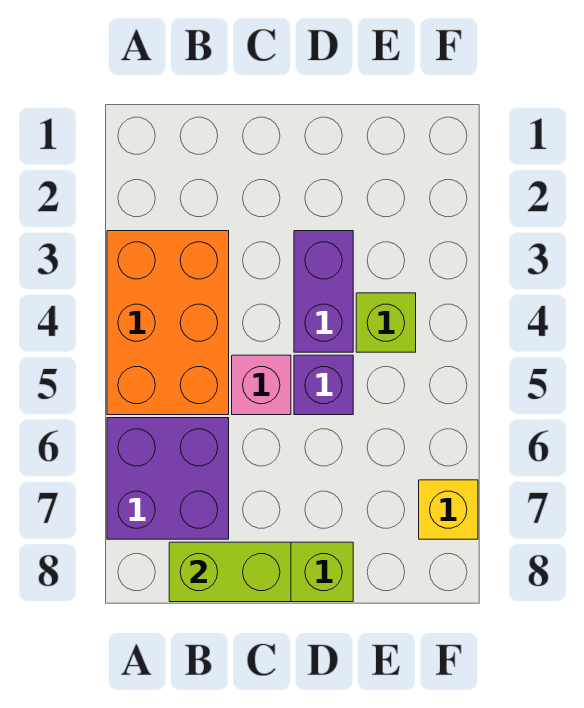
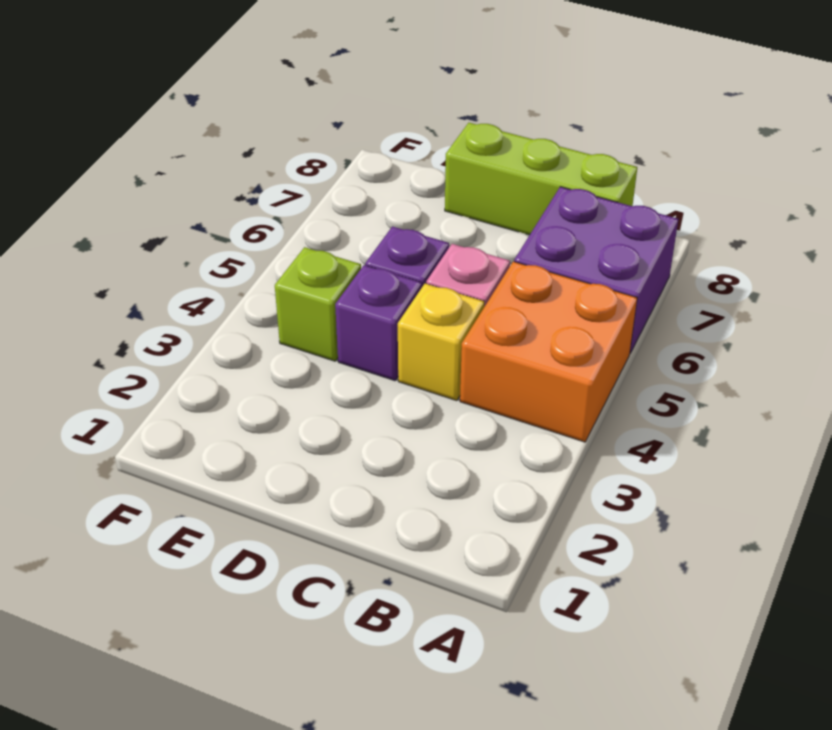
orange brick A3:B5 level 1 -> orange brick A4:B5 level 1
lime brick B8:C8 level 2 -> none
purple brick D3:D4 level 1 -> purple brick D4 level 1
yellow brick F7 level 1 -> yellow brick C4 level 1

